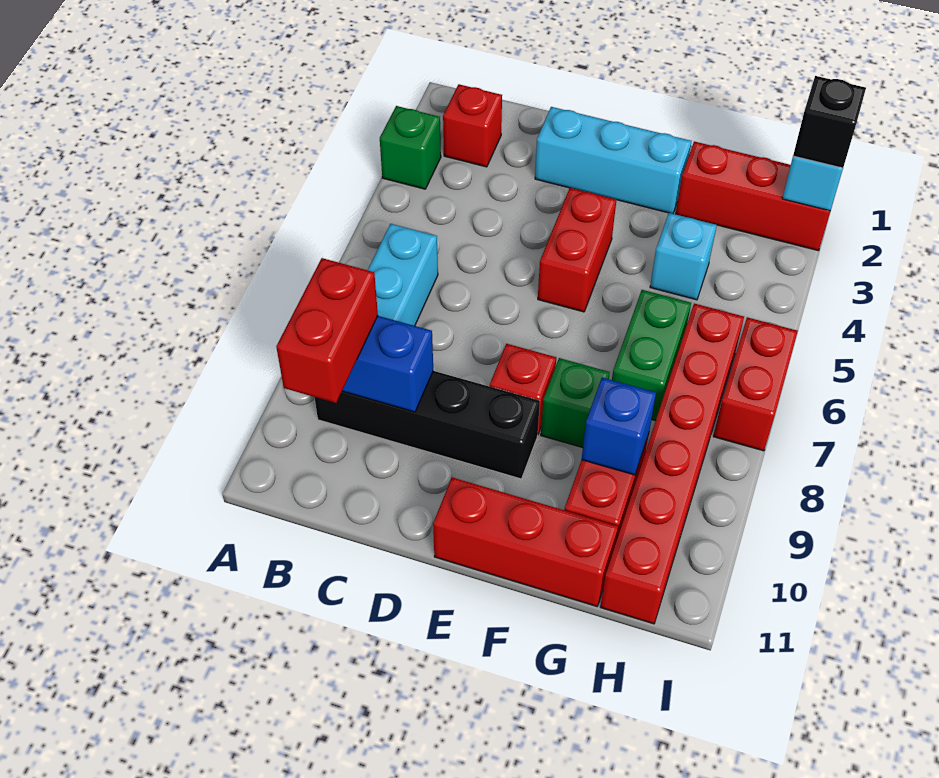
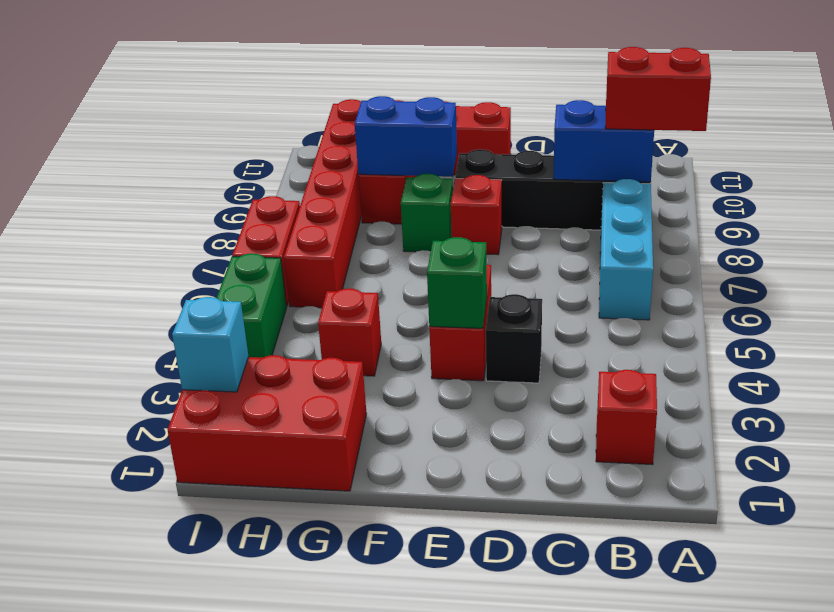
green brick A3 level 1 -> green brick E4 level 2
red brick B9:B10 level 3 -> red brick A9:B9 level 3
cyan brick D2:F2 level 1 -> none
red brick G2:I2 level 1 -> red brick G1:I2 level 1
cyan brick G4 level 1 -> red brick G4 level 1
green brick G6:G7 level 1 -> green brick I4:I5 level 1
blue brick G9 level 2 -> blue brick F9:G9 level 2
black brick I2 level 3 -> black brick D4 level 1

